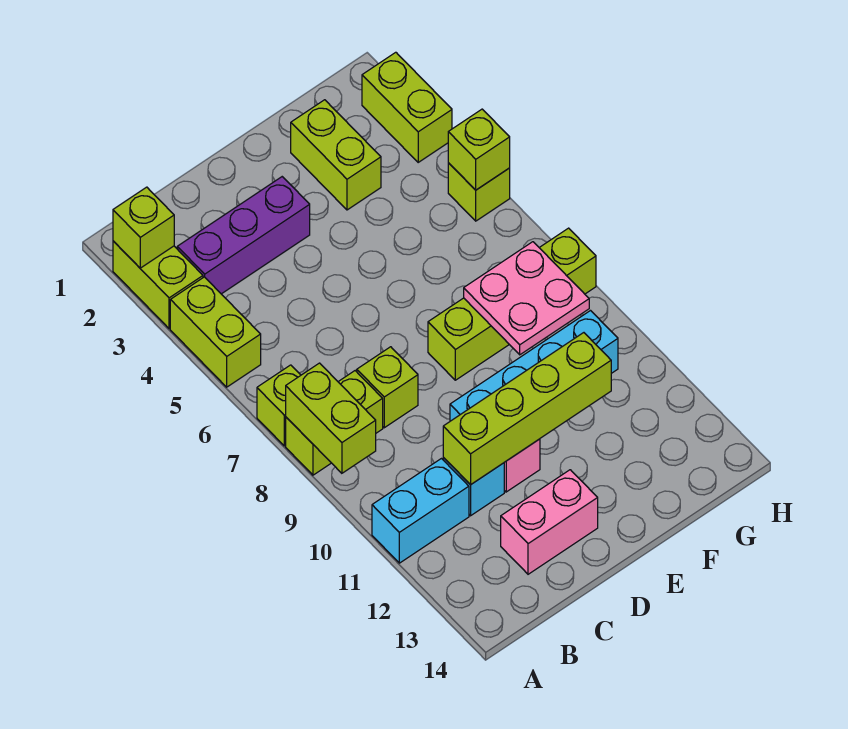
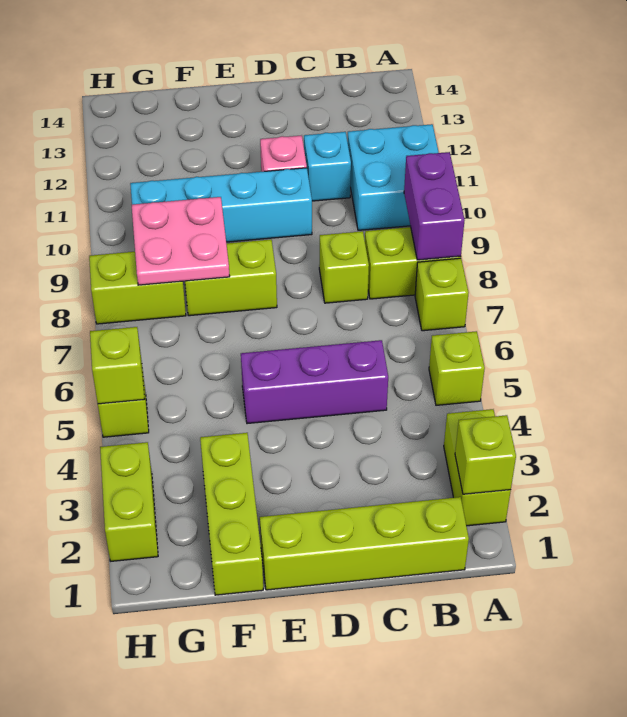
lime brick A4:A5 level 1 -> lime brick A5 level 1
lime brick A8:A9 level 2 -> purple brick A8:A9 level 2
cyan brick A11:B11 level 1 -> cyan brick A10:B11 level 1
purple brick B3:D3 level 1 -> purple brick C5:E5 level 1
lime brick C11:F11 level 2 -> lime brick B1:E1 level 1
pink brick C13:D13 level 1 -> none
lime brick F2:F3 level 1 -> lime brick F1:F3 level 1

